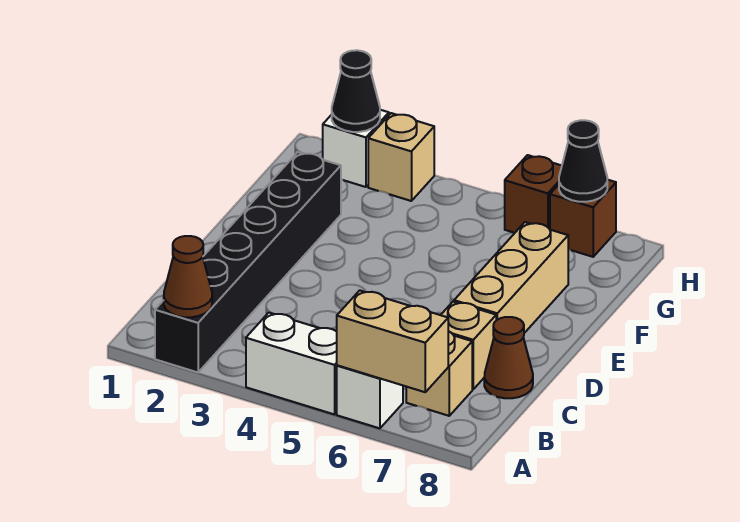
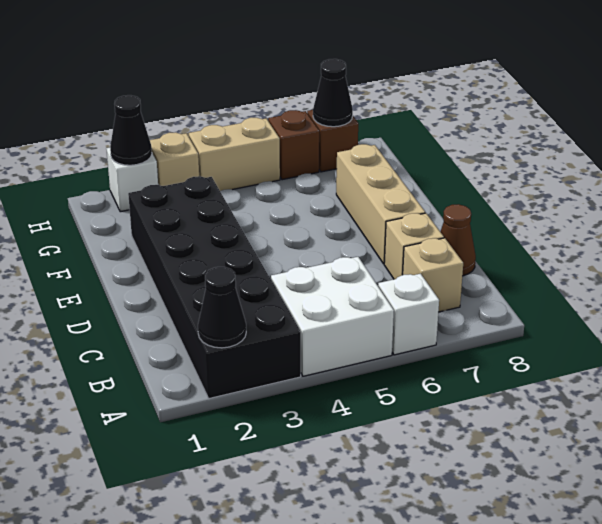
black brick A2:F2 level 1 -> black brick A2:F3 level 1
brown cone A2 level 2 -> black cone A2 level 2
white brick A4:A5 level 1 -> white brick A4:B5 level 1
tan brick A6:A7 level 2 -> tan brick H4:H5 level 1

